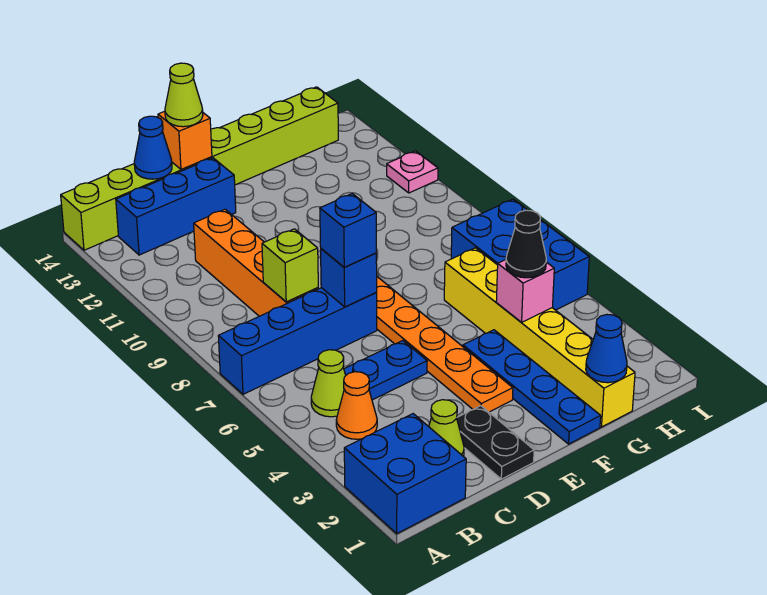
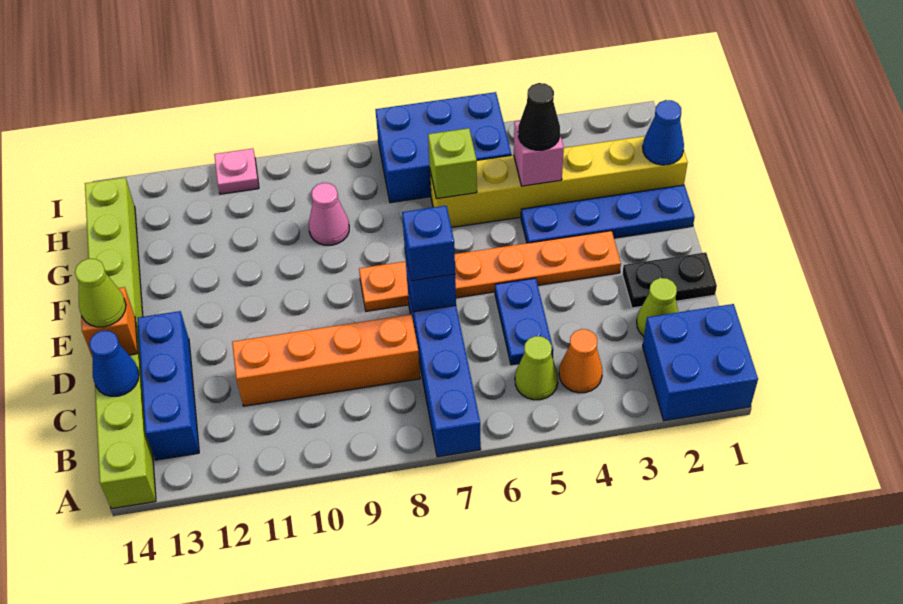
lime brick C8 level 2 -> lime brick G6 level 2
none -> pink cone G9 level 1

